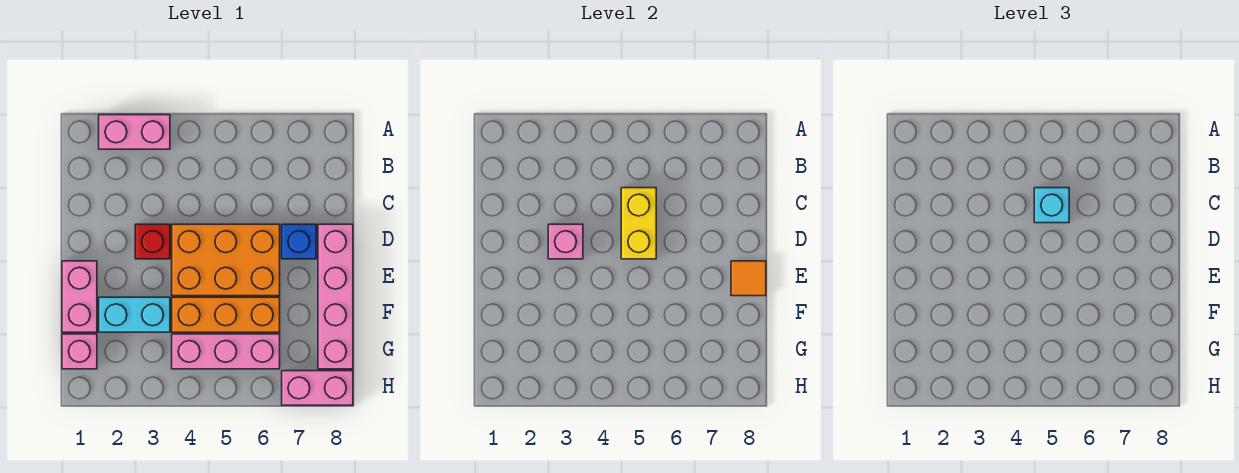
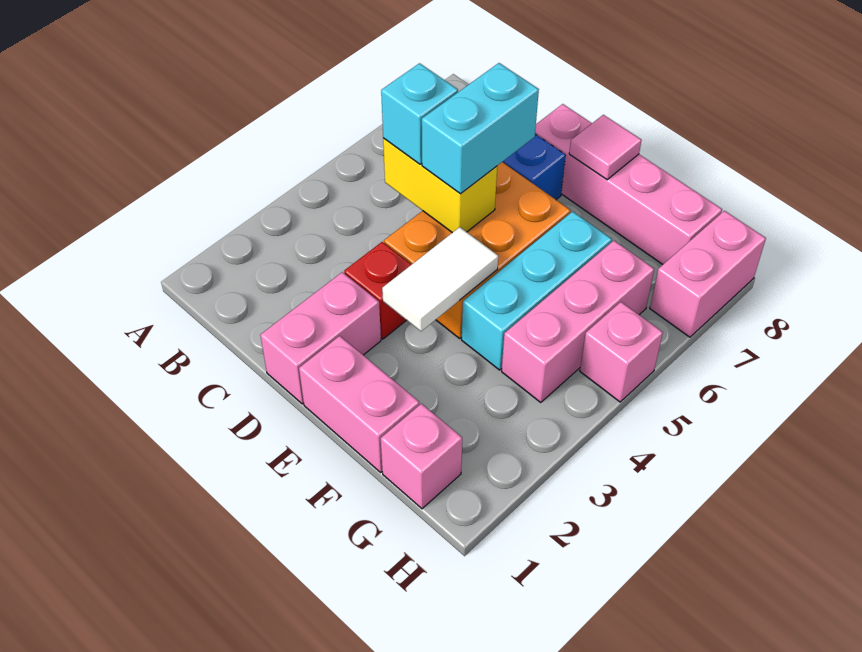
pink brick A2:A3 level 1 -> pink brick D1:D2 level 1
pink brick D3 level 2 -> pink brick H5 level 1
none -> white tile E3:E4 level 2
orange tile E8 level 2 -> pink tile E8 level 2
cyan brick F2:F3 level 1 -> cyan brick D5:D6 level 3
orange brick F4:F6 level 1 -> cyan brick F4:F6 level 1

